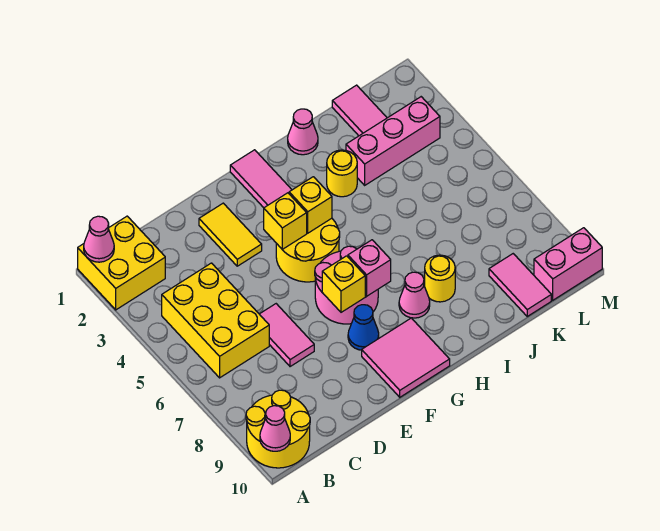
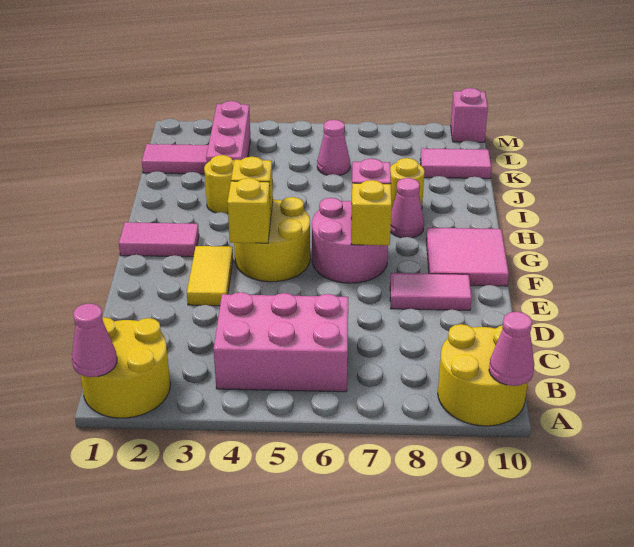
yellow brick A1:B2 level 1 -> yellow round brick A1:B2 level 1
yellow brick B4:C6 level 1 -> pink brick B4:C6 level 1
pink tile D6:D7 level 1 -> pink tile E8:E9 level 1
yellow tile E2:E3 level 1 -> yellow tile E3:F3 level 1
blue cone F8 level 1 -> none
pink cone I1 level 1 -> pink cone K6 level 1
pink brick L10:M10 level 1 -> pink brick M10 level 1

